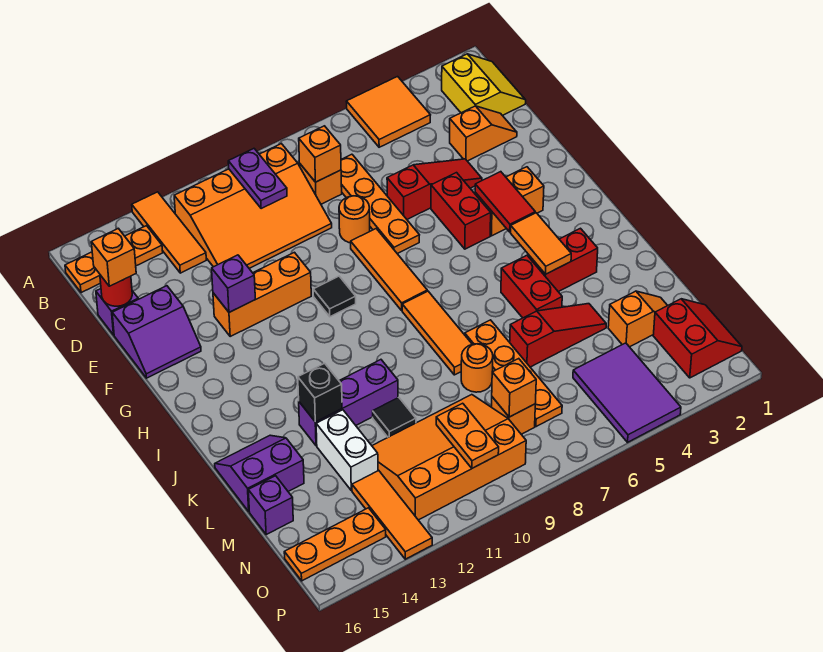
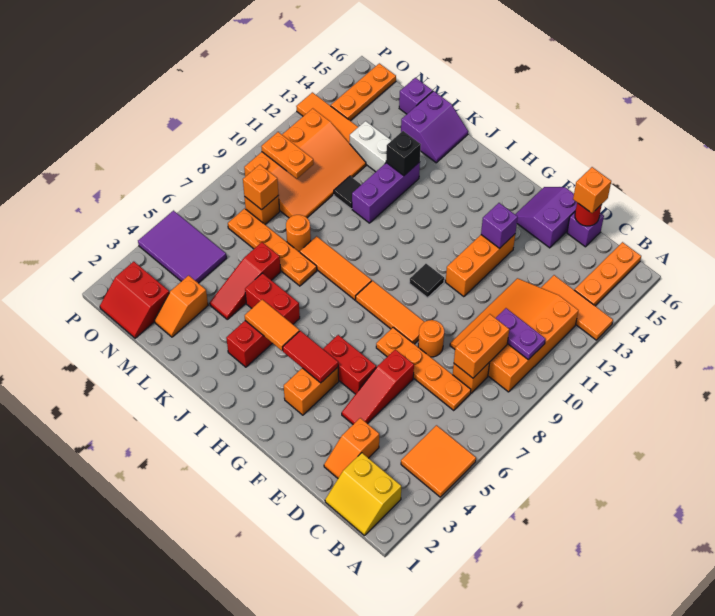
orange brick C8 level 2 -> orange brick C8:C9 level 2

